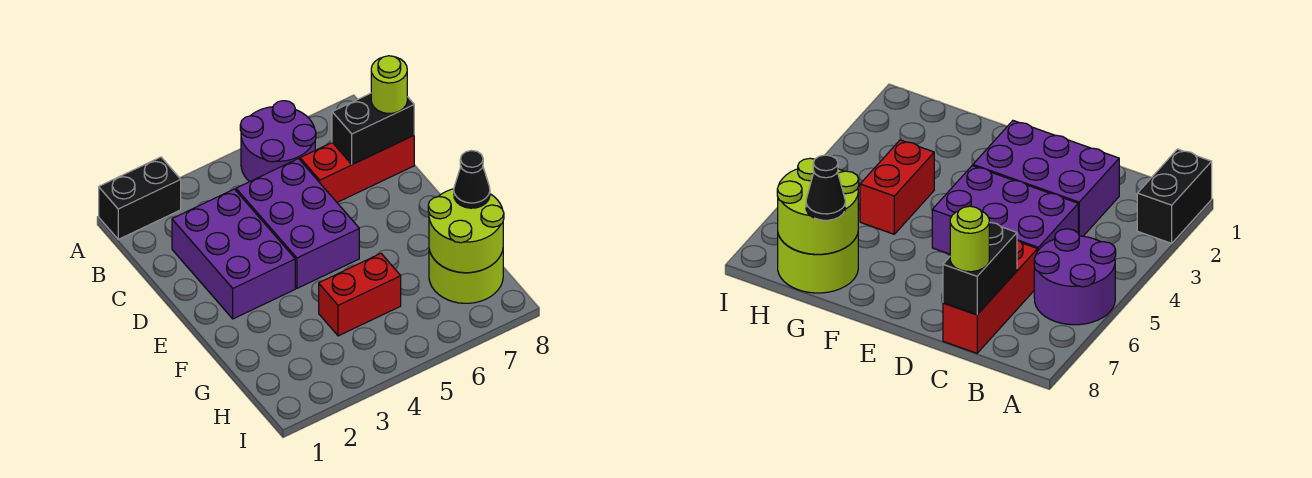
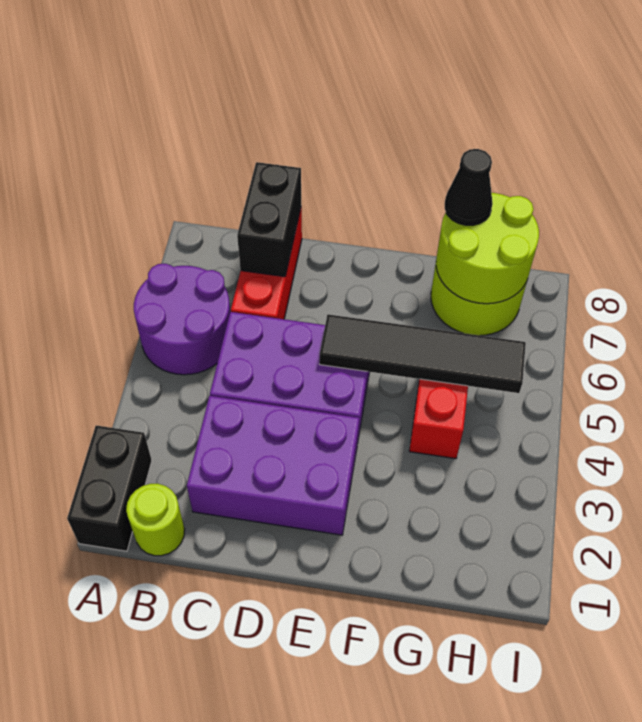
lime round brick C8 level 3 -> lime round brick B1 level 1
none -> black tile E5:H5 level 2

